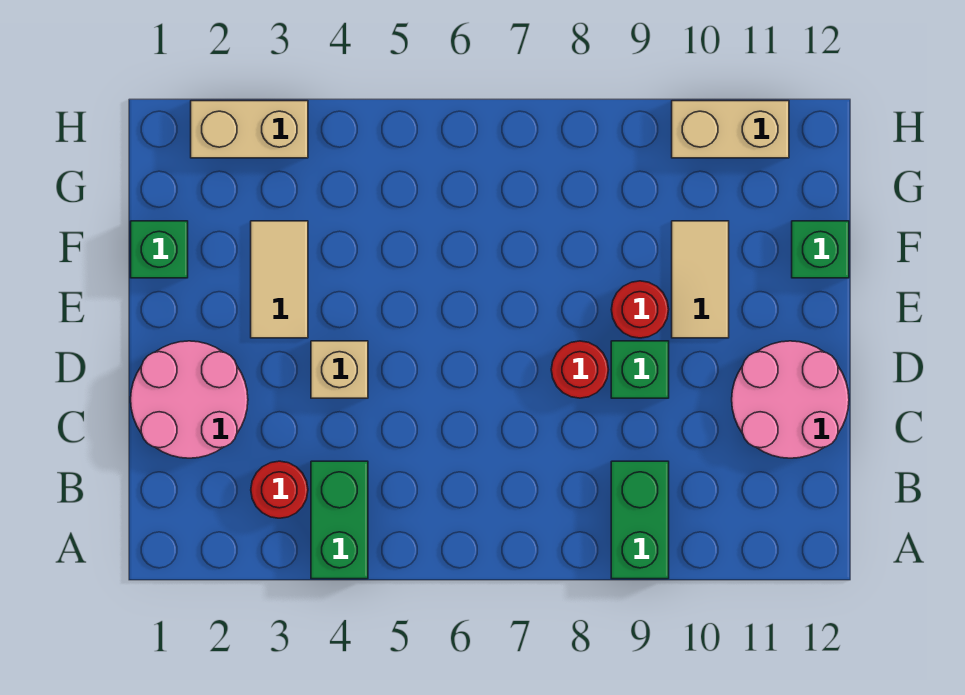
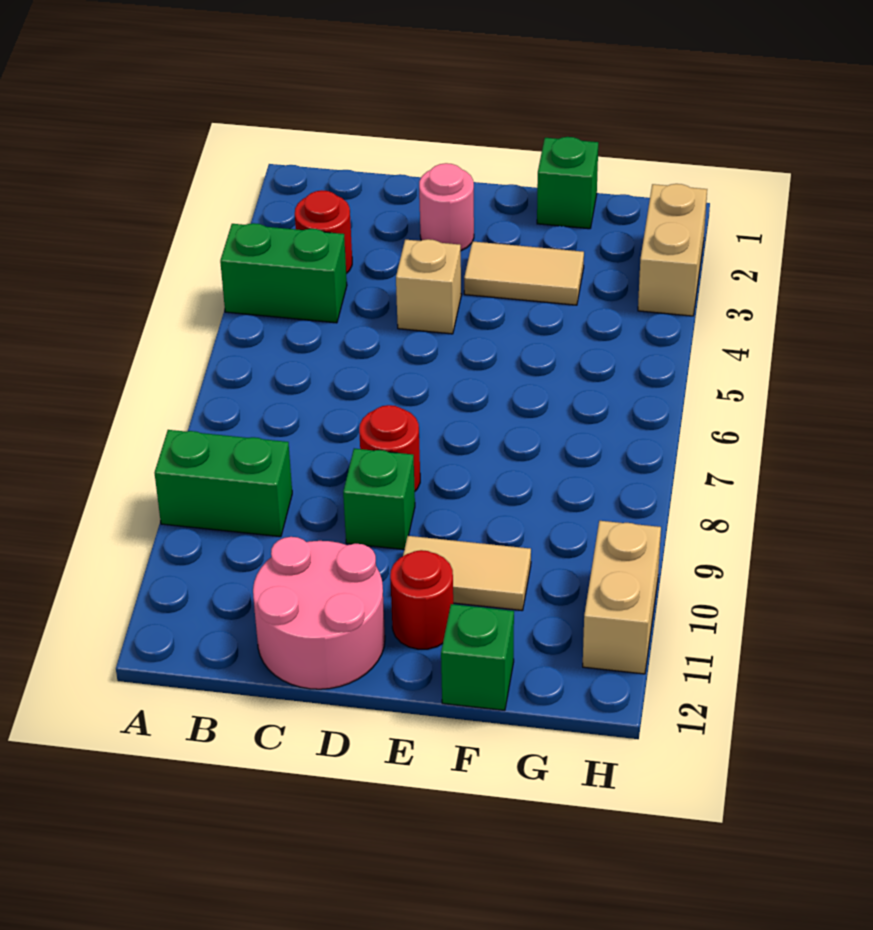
pink round brick C1:D2 level 1 -> pink round brick D2 level 1
red round brick E9 level 1 -> red round brick E11 level 1

